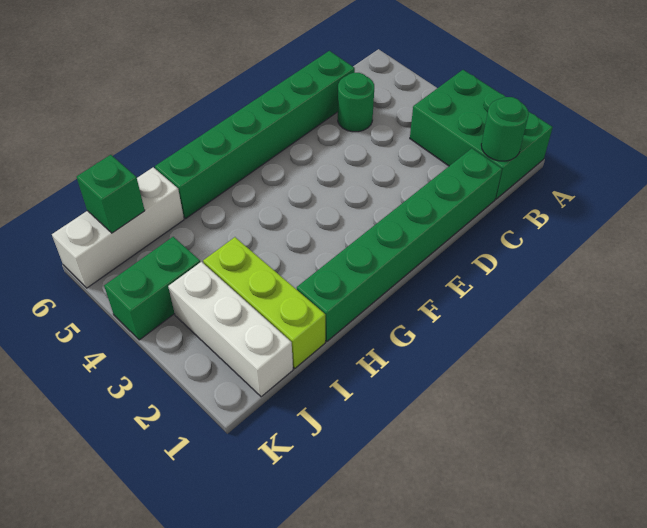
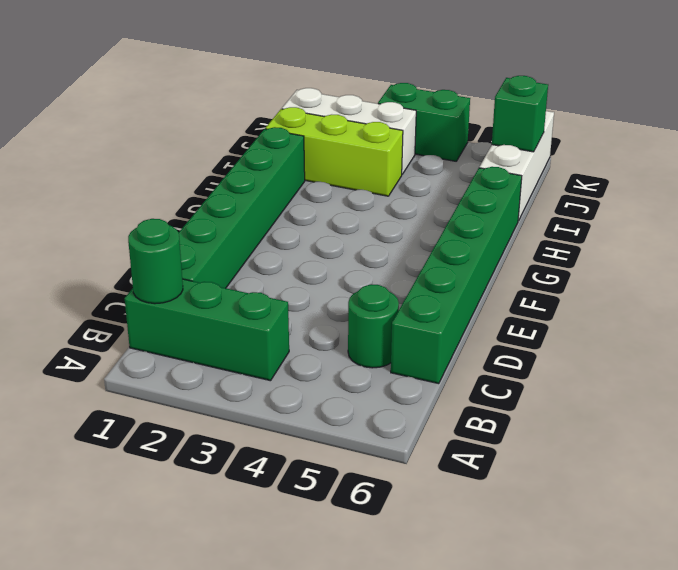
green brick A1:B3 level 1 -> green brick B1:B3 level 1
green brick J4:K4 level 1 -> green brick K3:K4 level 1

